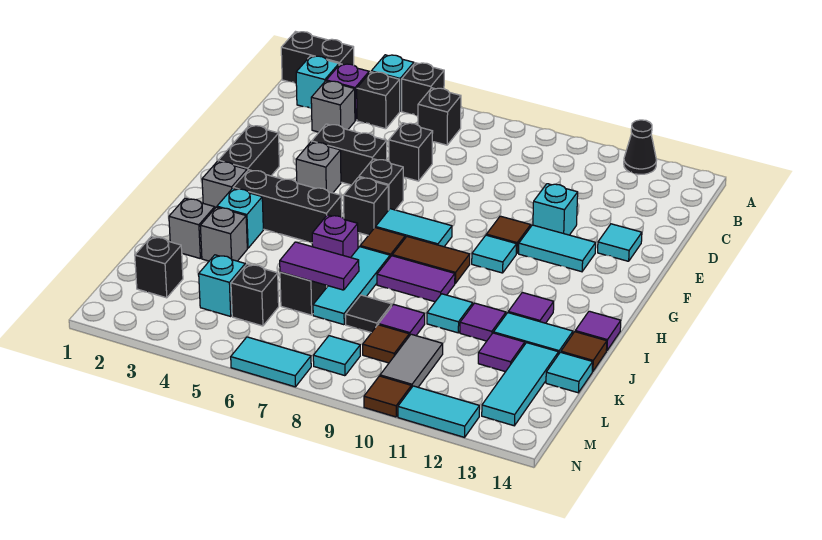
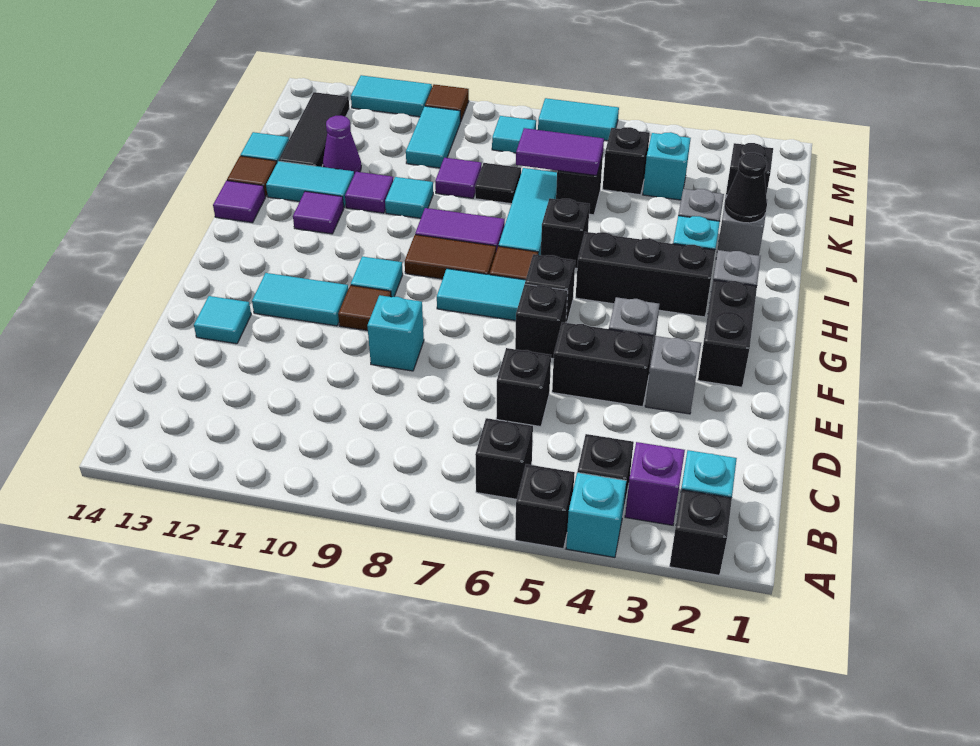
black brick A1:A2 level 1 -> black brick A2 level 1
black cone A12 level 1 -> black cone J2 level 2
grey brick C3 level 1 -> grey brick E3 level 1
cyan brick E11 level 1 -> cyan brick E9 level 1
purple brick I6 level 1 -> black brick I6 level 1
purple tile K12 level 1 -> purple cone K12 level 1
cyan tile K13:M13 level 1 -> black tile K13:M13 level 1
brown tile L9 level 1 -> none
grey tile L10:M10 level 1 -> cyan tile L10:M10 level 1

